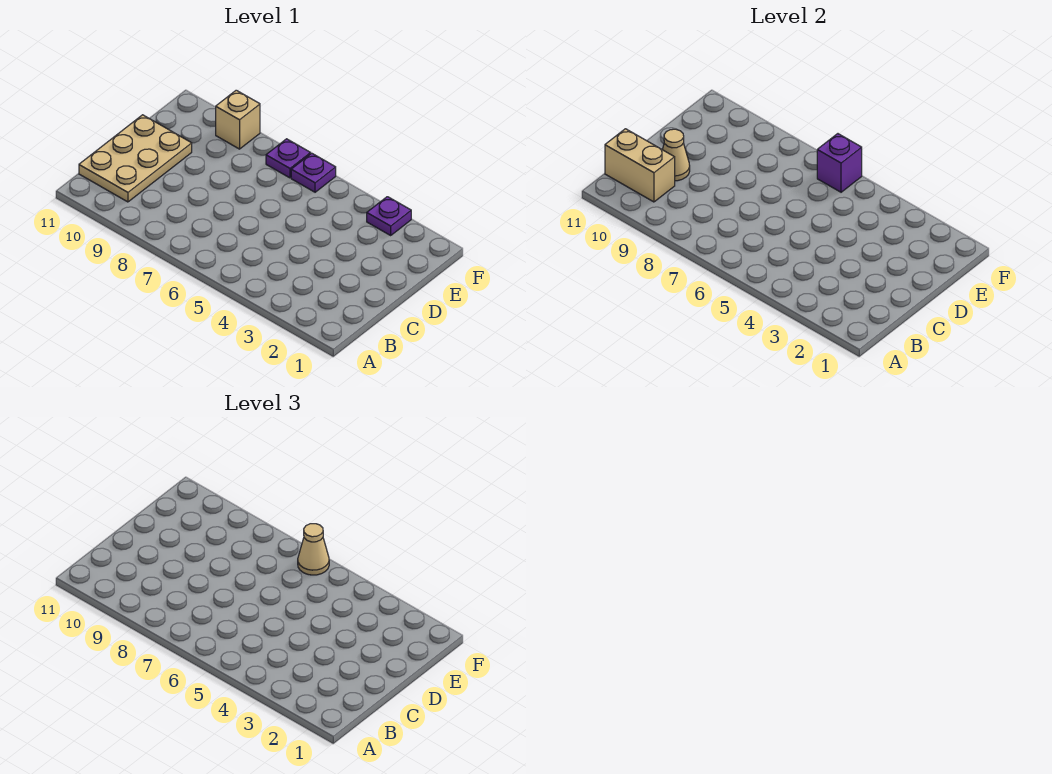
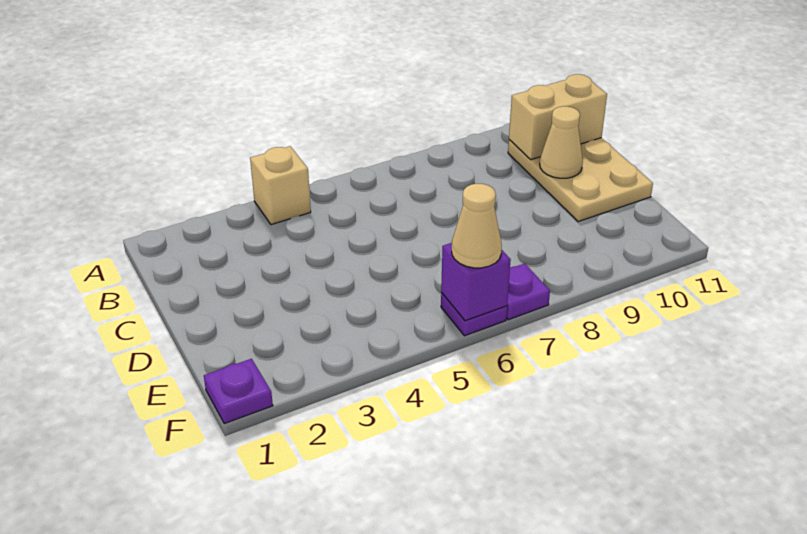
purple plate F3 level 1 -> purple plate F1 level 1
tan brick F9 level 1 -> tan brick A4 level 1

